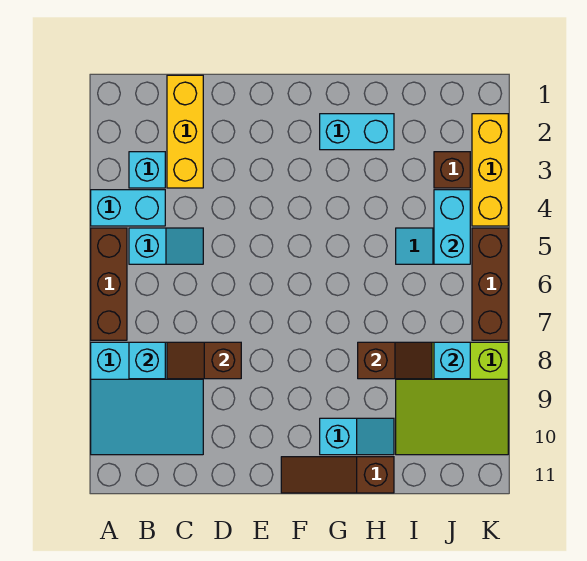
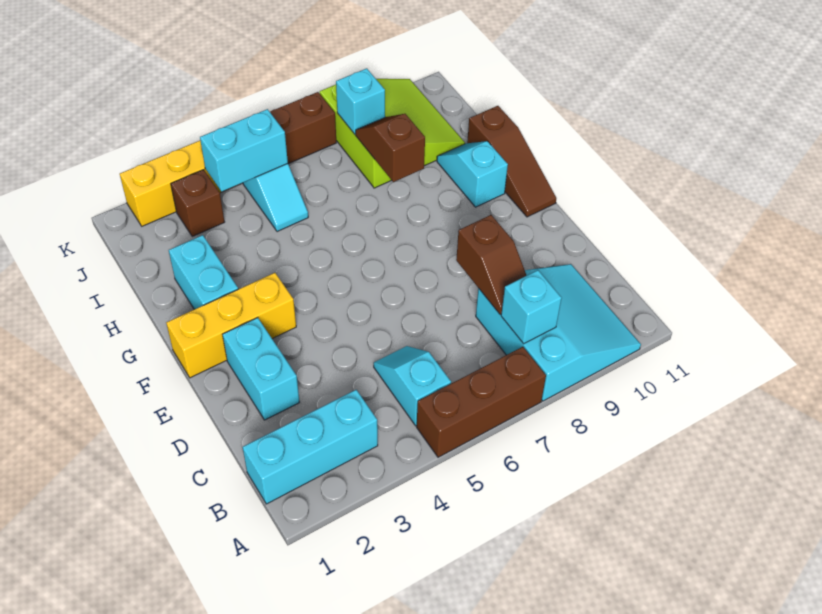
cyan brick A4:B4 level 1 -> cyan brick D2:E2 level 1
cyan brick B3 level 1 -> cyan brick B1:B3 level 1
yellow brick C1:C3 level 1 -> yellow brick F1:F3 level 1

